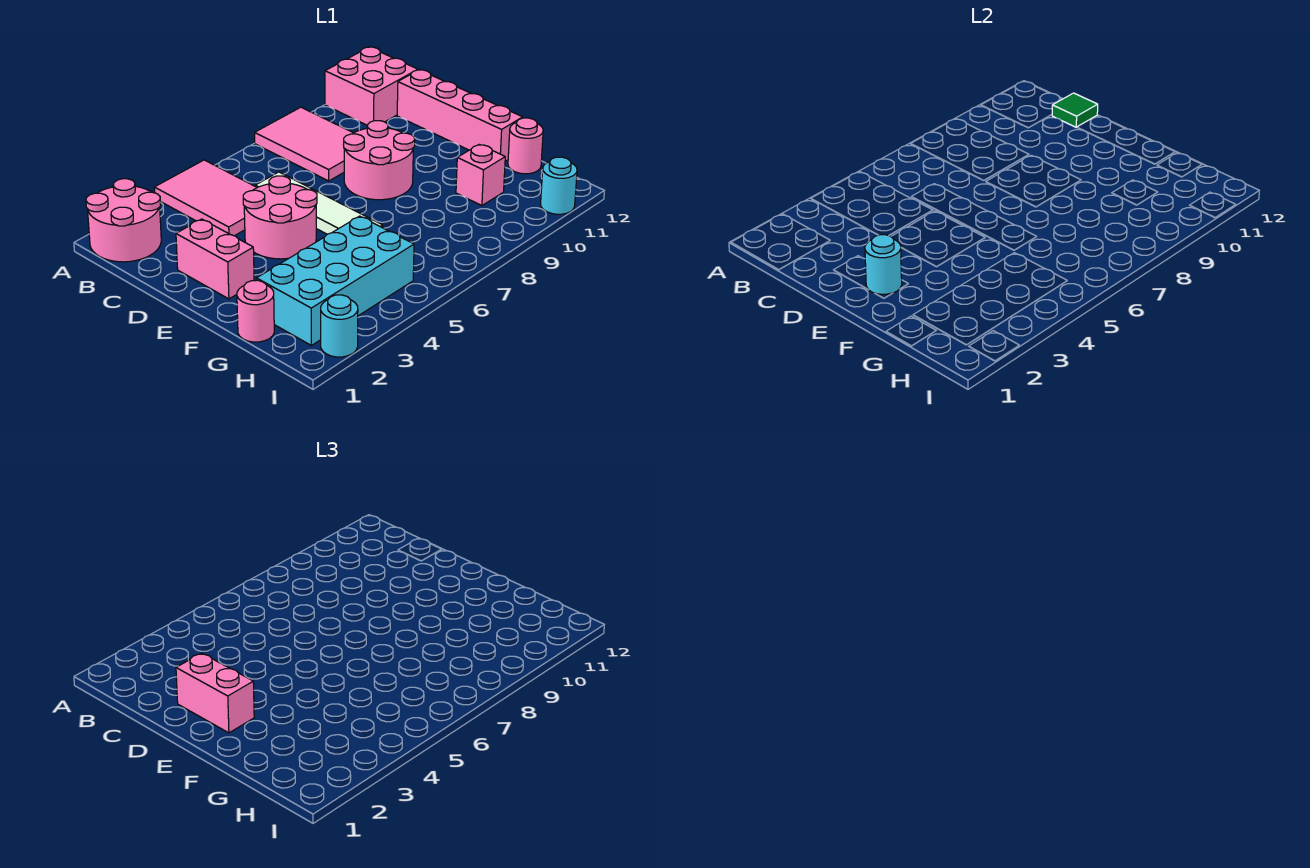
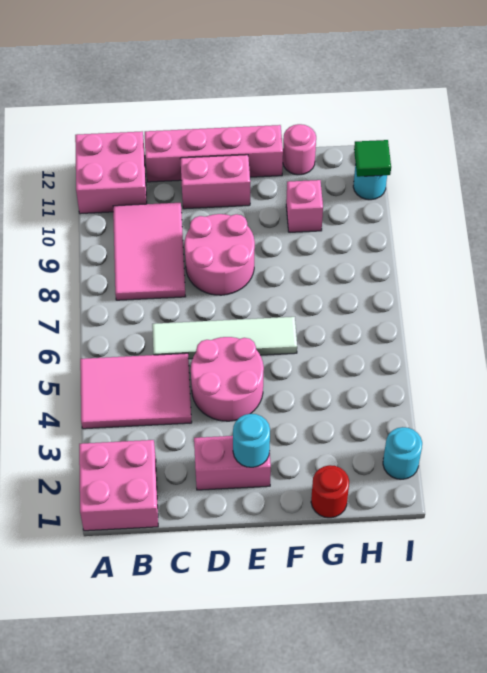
pink round brick A1:B2 level 1 -> pink brick A1:B2 level 1
pink tile A8:C9 level 1 -> pink tile B8:C10 level 1
green tile C12 level 2 -> green tile I11 level 2
pink brick D2:E2 level 3 -> pink brick D11:E11 level 1
pink round brick G1 level 1 -> red round brick G1 level 1
cyan brick G2:H5 level 1 -> none

